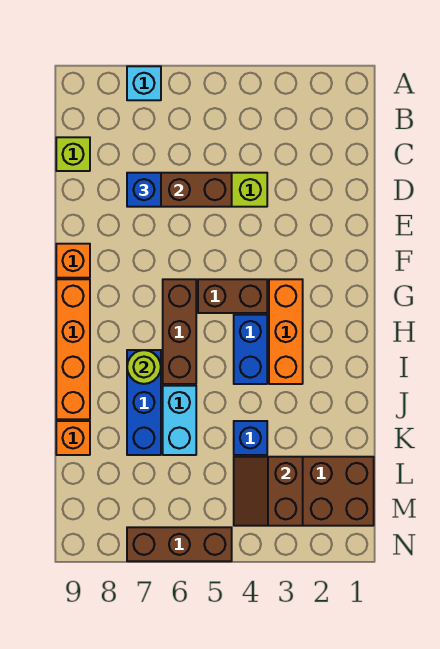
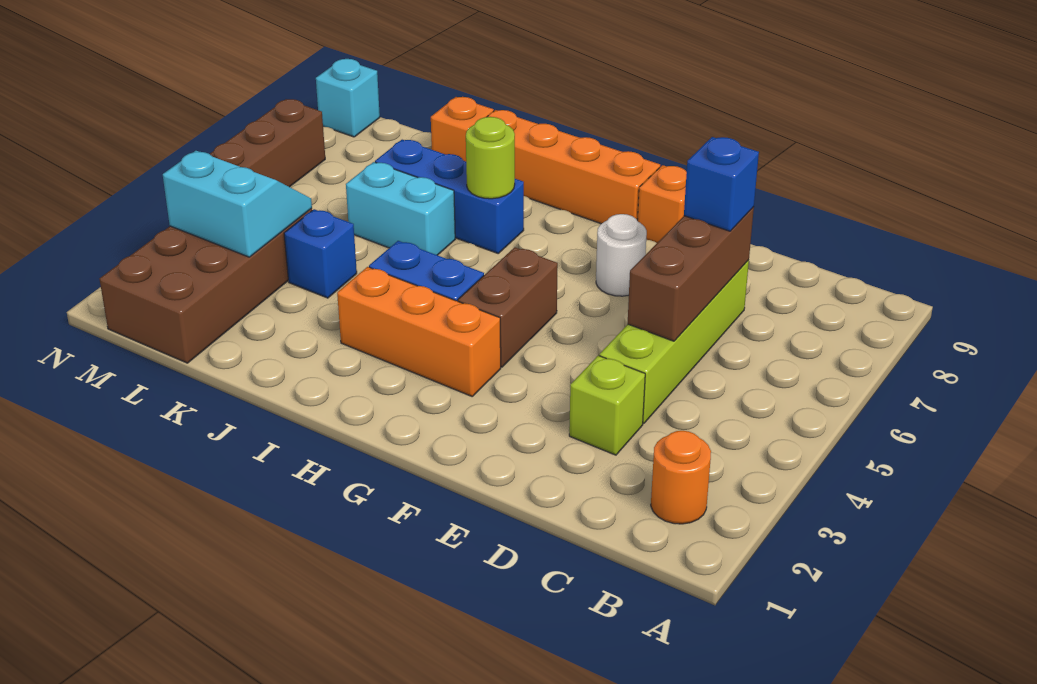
cyan brick A7 level 1 -> cyan brick N9 level 1
none -> orange round brick B2 level 1
lime brick C9 level 1 -> lime brick D3 level 1
none -> white round brick F7 level 1
brown brick G6:I6 level 1 -> none
brown slope L3:M4 level 2 top 3 -> cyan slope L3:M4 level 2 top 3

